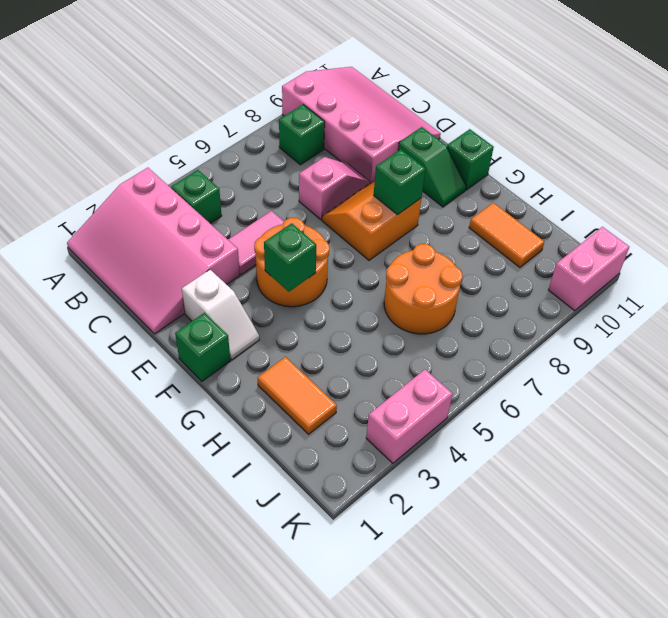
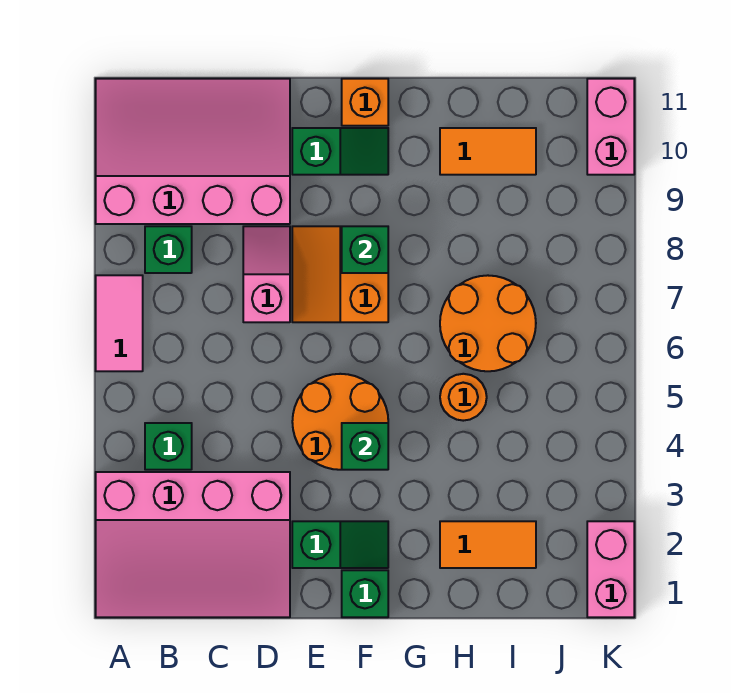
pink tile D4:D5 level 1 -> pink tile A6:A7 level 1
white slope E2:F2 level 1 top E -> green slope E2:F2 level 1 top E
green brick F11 level 1 -> orange brick F11 level 1
none -> orange round brick H5 level 1
pink brick K3:K4 level 1 -> pink brick K1:K2 level 1

